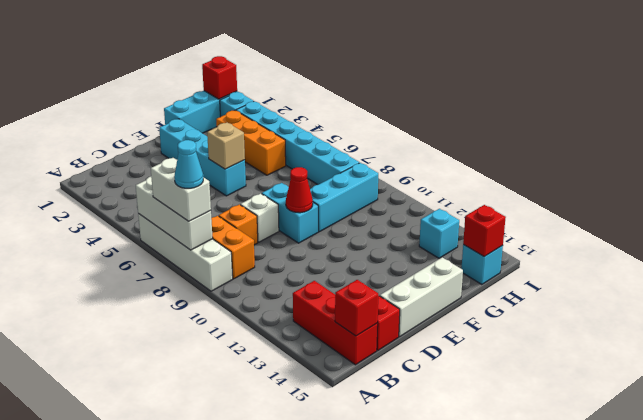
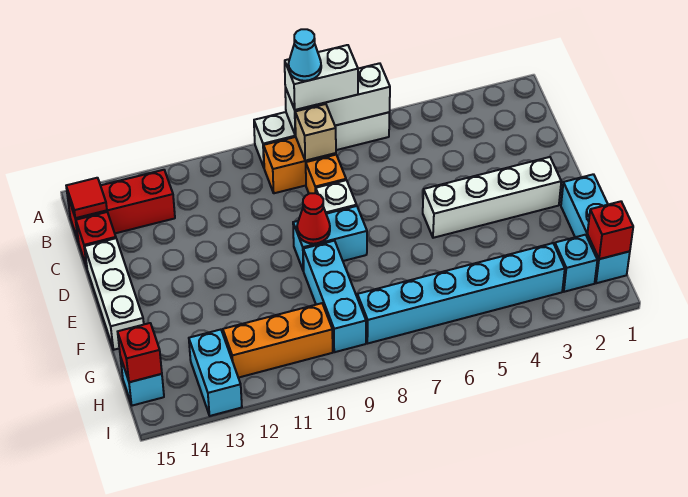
red brick B15 level 2 -> red tile B15 level 2
cyan brick E2:E5 level 1 -> white brick E2:E5 level 1
tan brick E5 level 2 -> tan brick B8 level 2
orange brick G3:G5 level 1 -> orange brick H10:H12 level 1
cyan brick H13 level 1 -> cyan brick H13:I13 level 1

